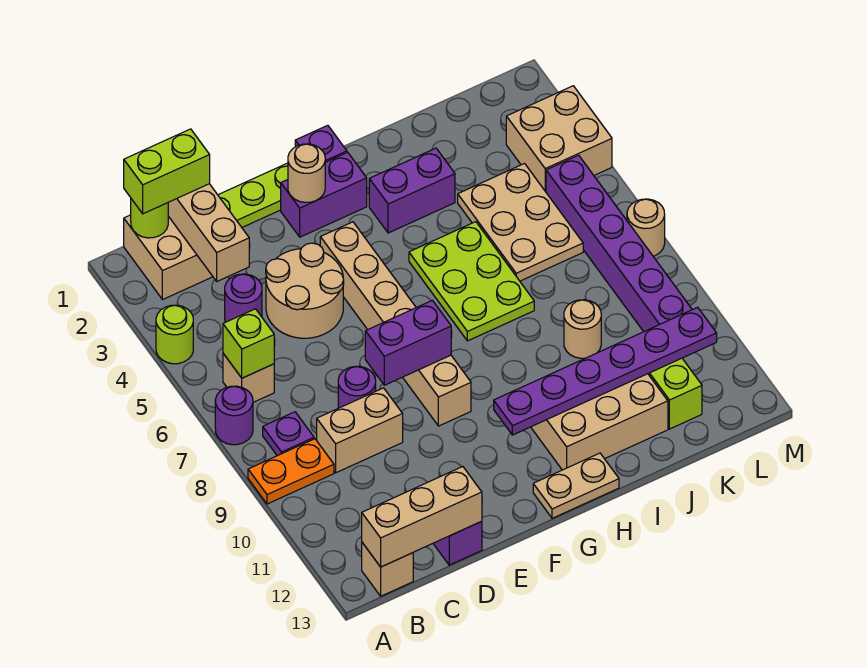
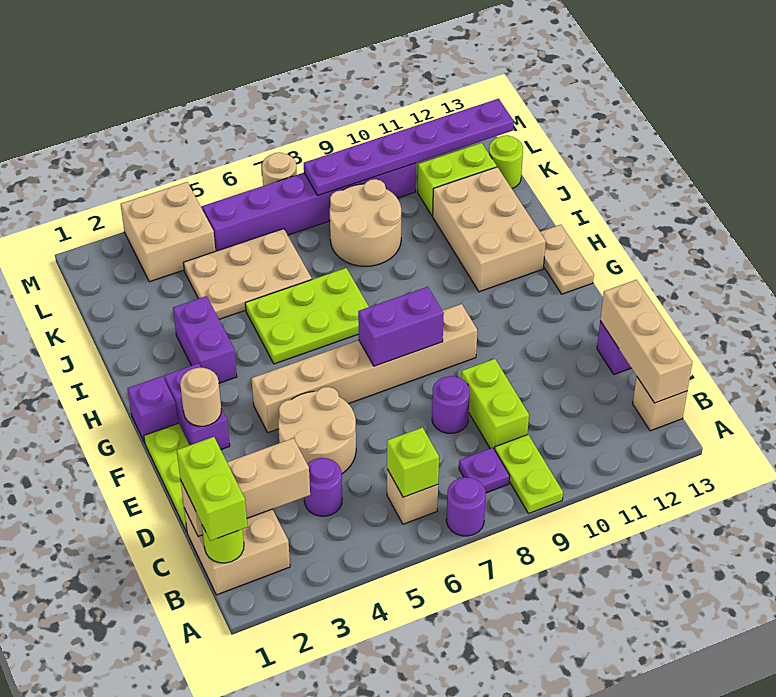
lime round brick A4 level 1 -> lime round brick K13 level 1
orange plate A9:B9 level 1 -> lime plate A9:B9 level 1
tan brick C9:D9 level 1 -> lime brick C9:D9 level 1
purple brick E8:F8 level 2 -> purple brick F7:F8 level 2
purple plate G11:L11 level 2 -> purple plate L8:L13 level 2
tan round brick J9 level 1 -> tan round brick J8:K9 level 1

